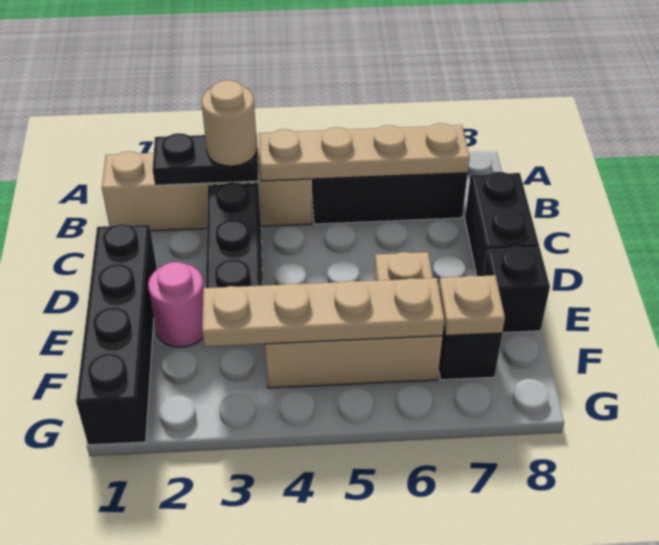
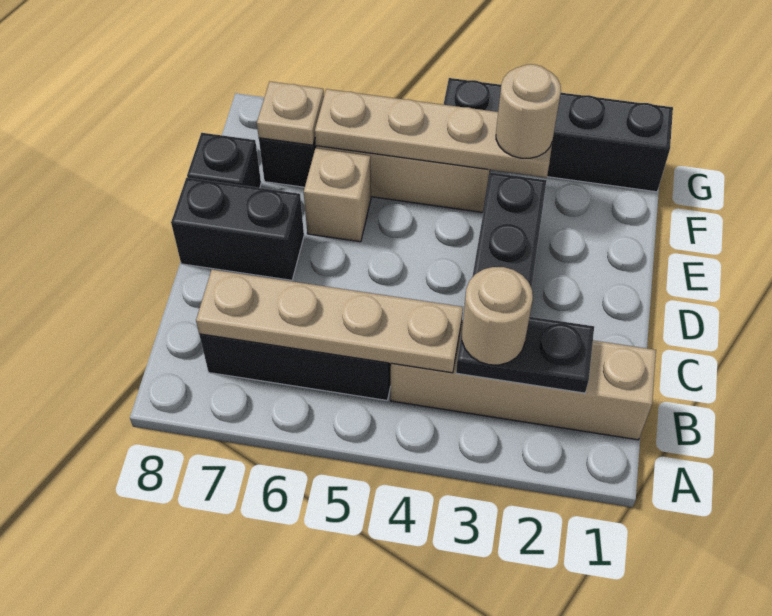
black brick C8:D8 level 1 -> black brick D7:D8 level 1
black brick D1:G1 level 1 -> black brick G1:G4 level 1
pink round brick E2 level 1 -> none
none -> tan round brick F3 level 3

